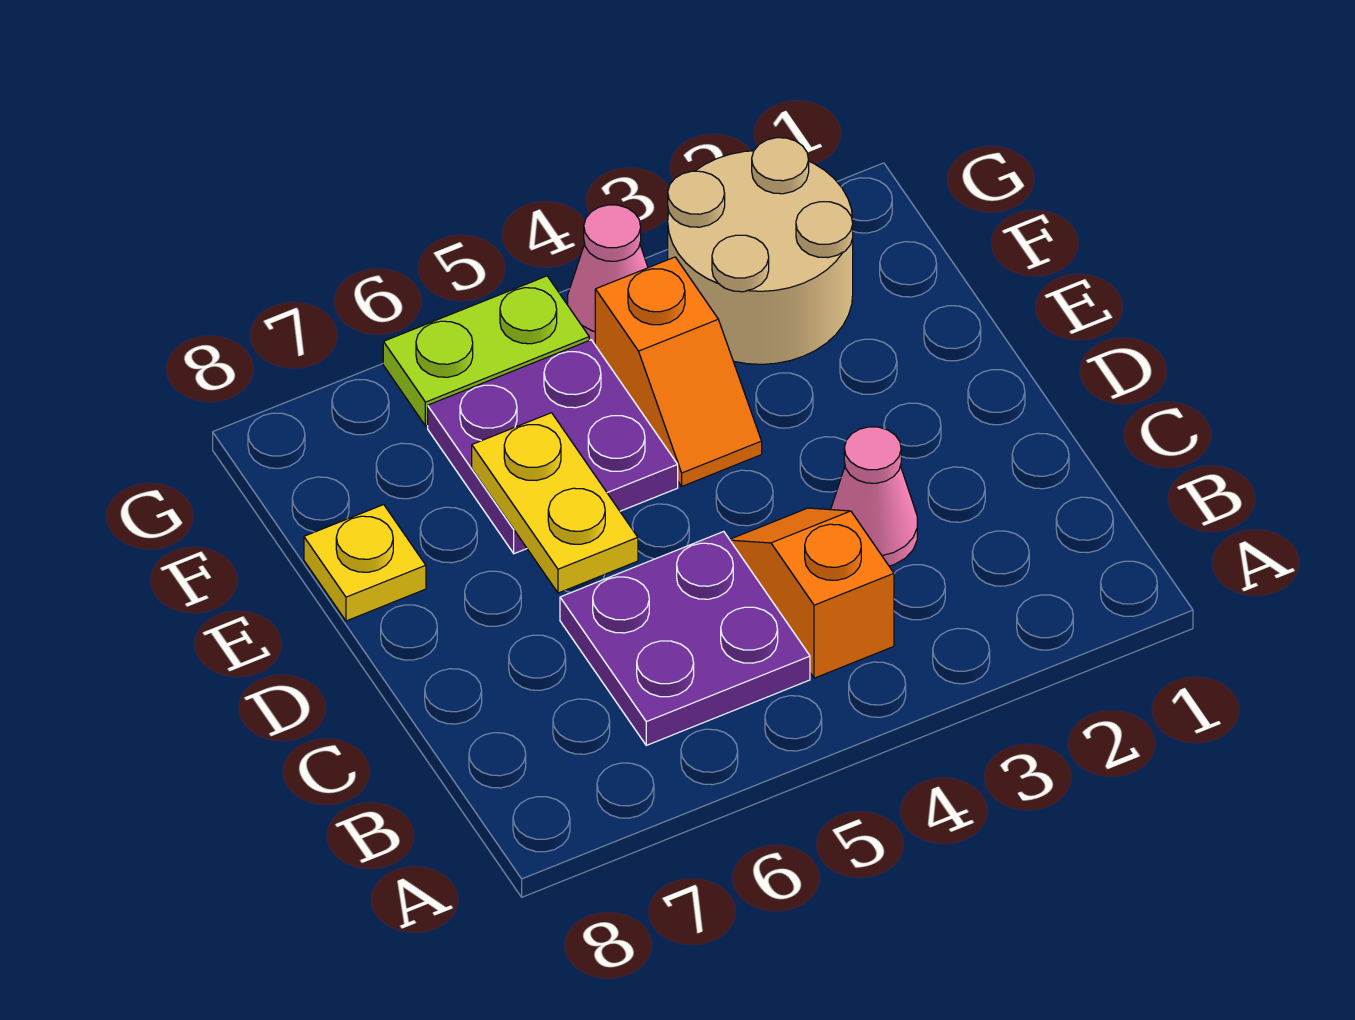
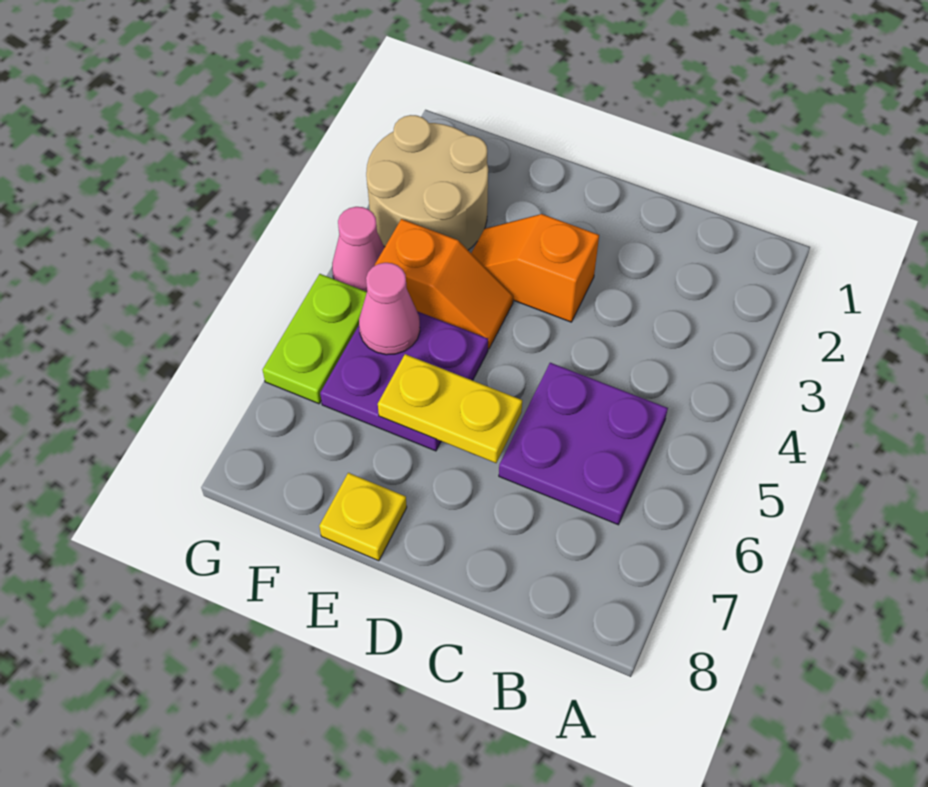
orange slope B4:C4 level 1 top B -> orange slope D3:E3 level 1 top D
pink cone C3 level 1 -> pink cone F5 level 2

